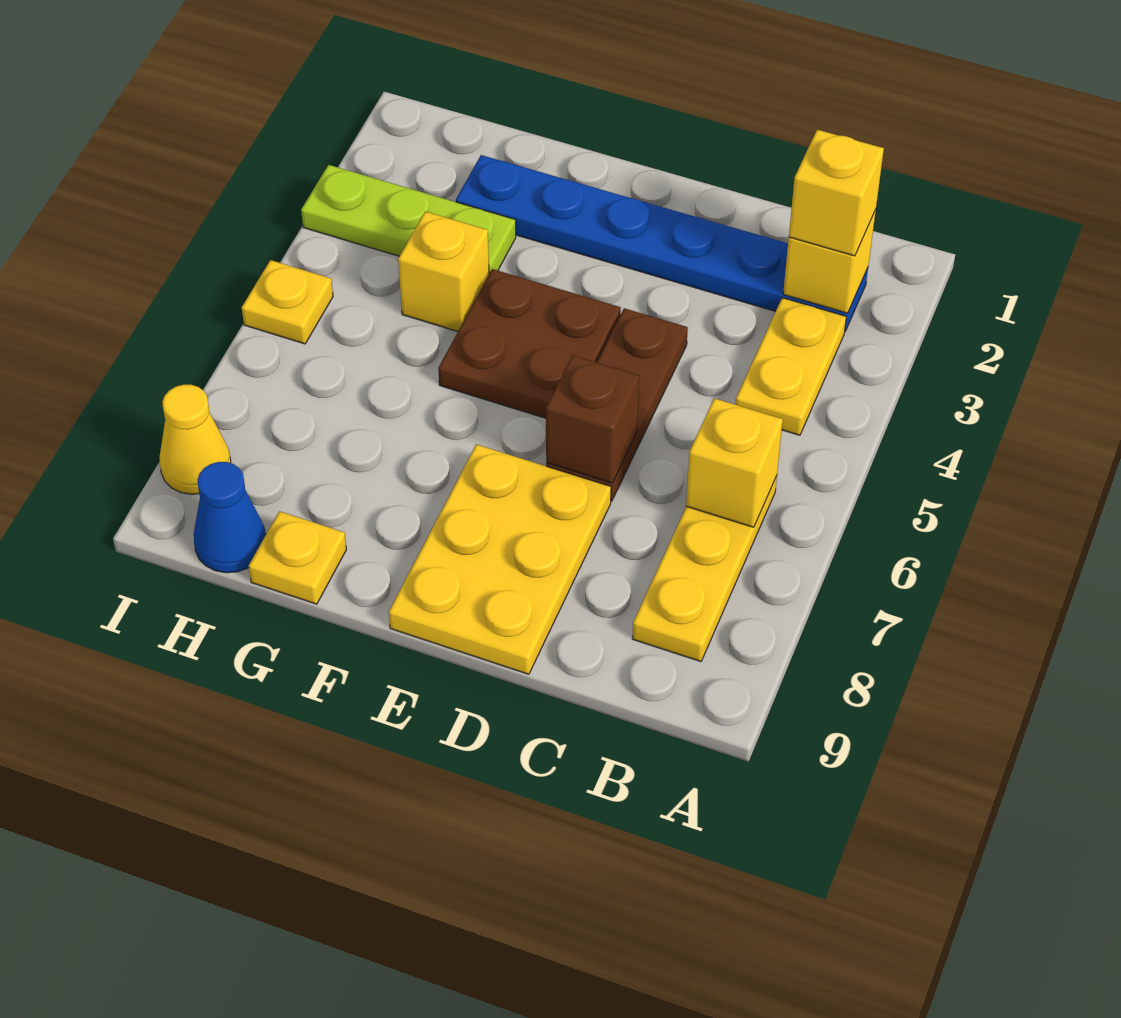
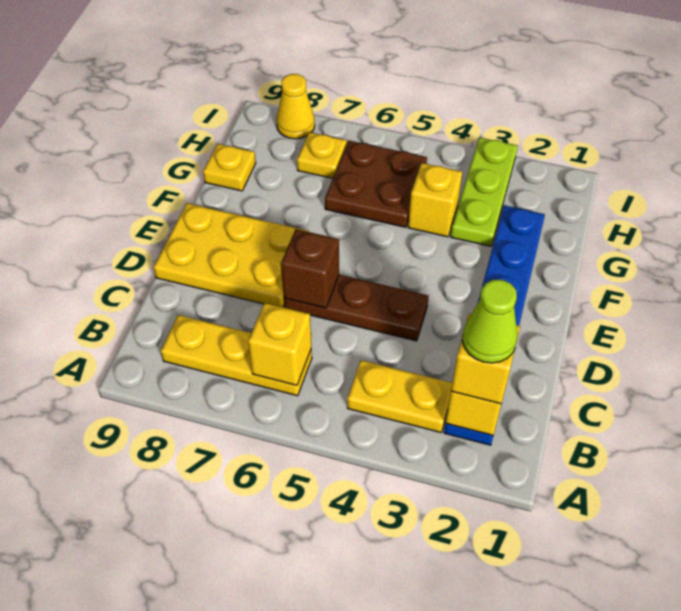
none -> lime cone B2 level 4
brown plate E4:F5 level 1 -> brown plate G5:H6 level 1
blue cone H9 level 1 -> none
yellow plate I5 level 1 -> yellow plate H7 level 1

